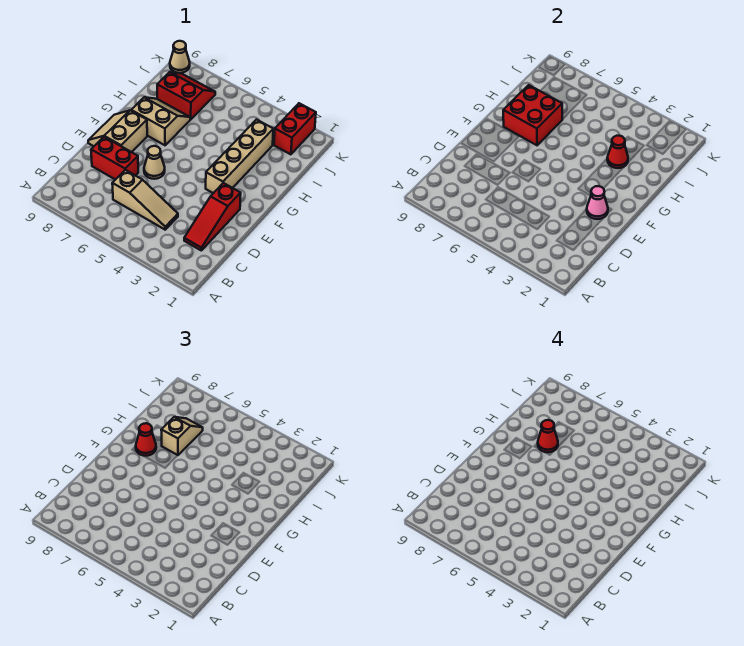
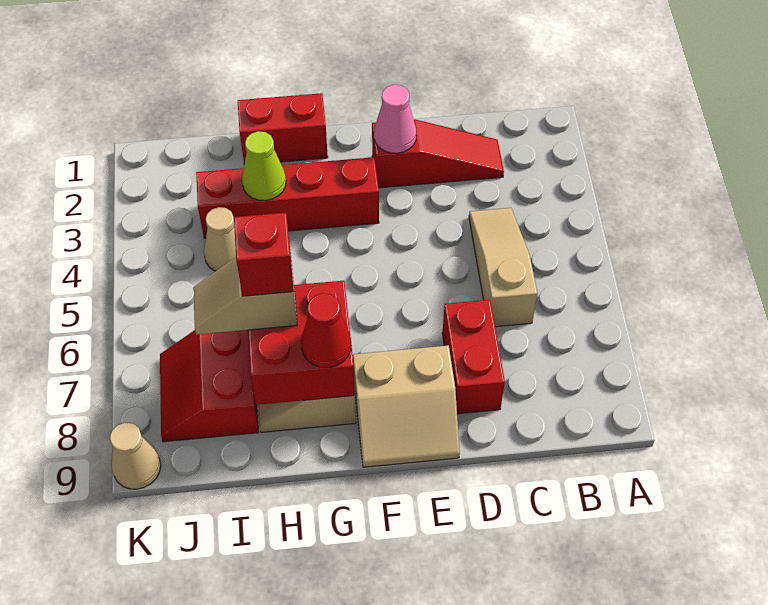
tan cone E6 level 1 -> tan cone I4 level 1
tan brick F3:I3 level 1 -> red brick F3:I3 level 1
red cone H3 level 2 -> lime cone H3 level 2
red cone H7 level 4 -> red brick H7 level 4
red brick J2:K2 level 1 -> red brick G1:H1 level 1

